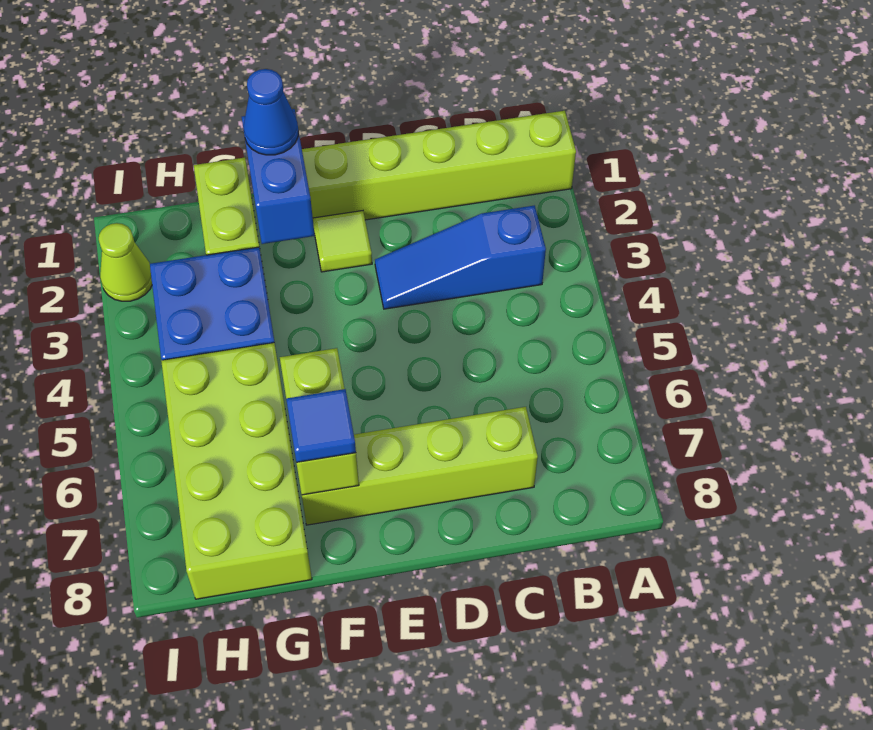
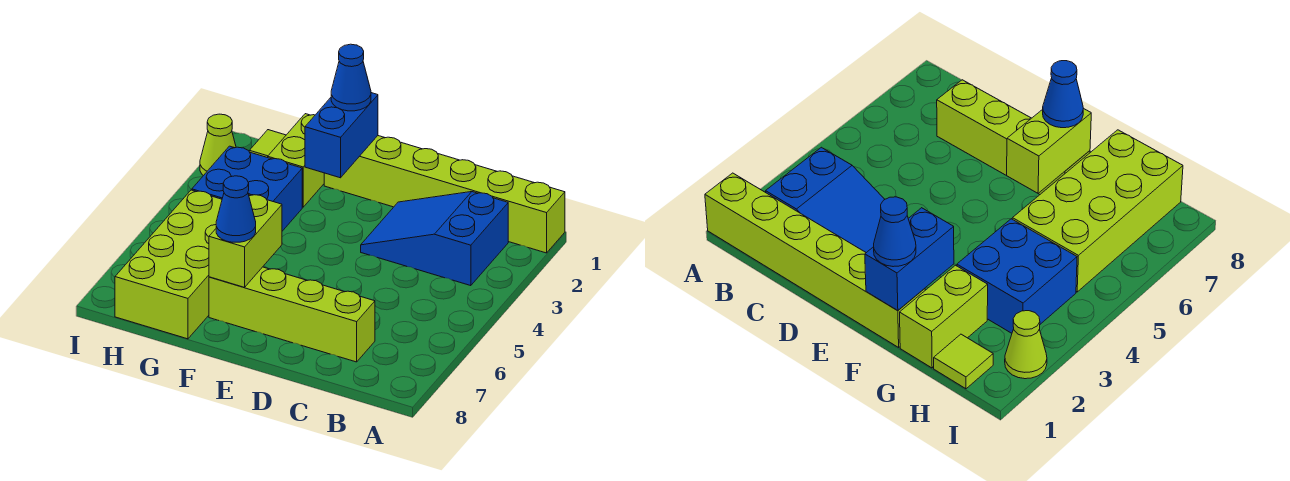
blue slope B3:D3 level 1 top B -> blue slope B2:D3 level 1 top B
lime tile E2 level 1 -> lime tile H1 level 1
blue tile F7 level 3 -> blue cone F7 level 3

